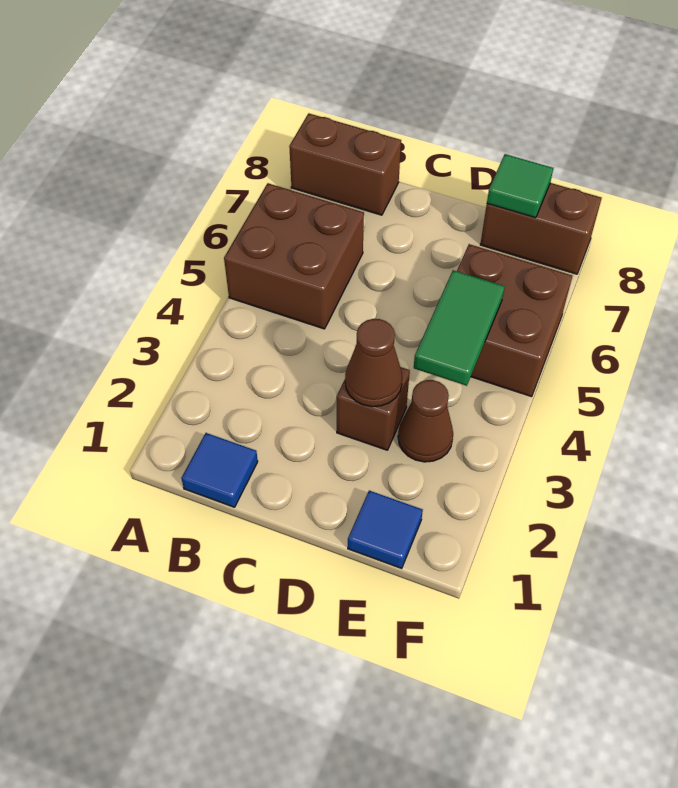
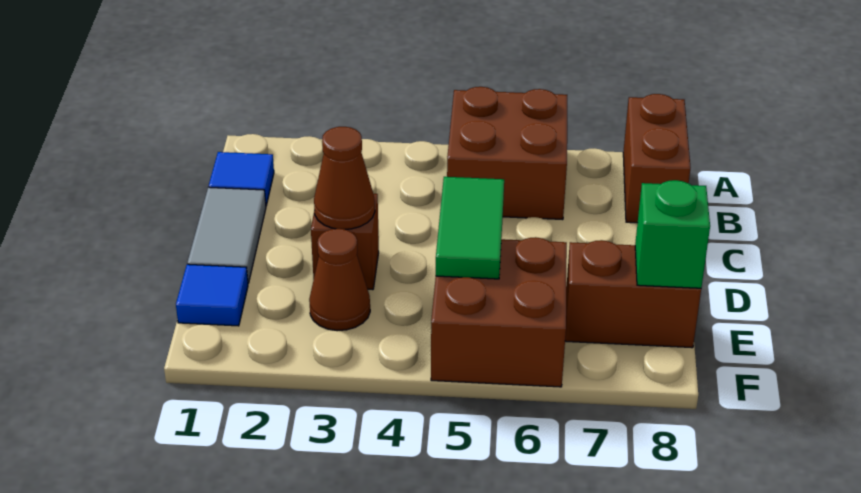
none -> grey tile C1:D1 level 1
green tile E4:E5 level 2 -> green tile D5:E5 level 2
brown brick E8:F8 level 1 -> brown brick E7:E8 level 1
green tile E8 level 2 -> green brick E8 level 2

